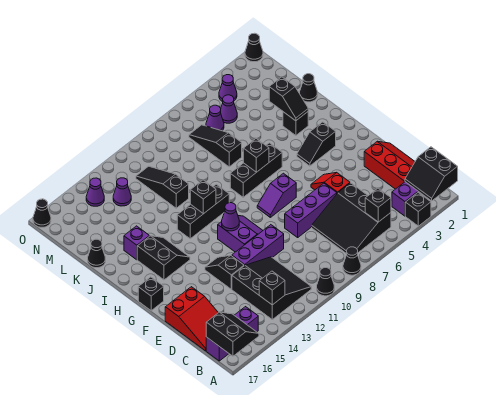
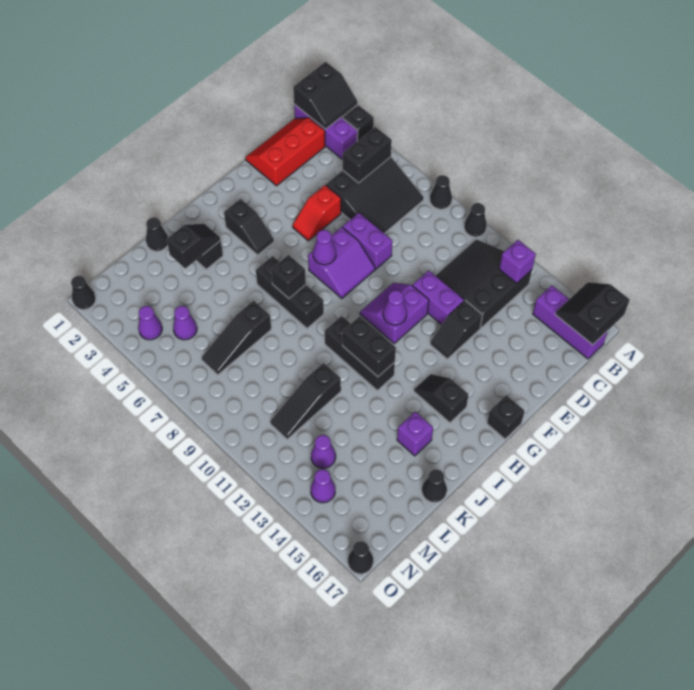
black brick B5 level 2 -> black brick B5:C5 level 2
black brick B13 level 2 -> purple brick B13 level 2
red slope C16:E17 level 1 top E -> none
purple brick E6:E8 level 1 -> purple brick E7:E8 level 1
purple brick E10:E12 level 1 -> purple brick E11:E12 level 1
purple slope G7:G8 level 1 top 7 -> purple slope F7:G8 level 1 top 7
black slope H14:I15 level 1 top 15 -> black slope H14:H15 level 1 top 15
black brick I11 level 2 -> black brick I11:I12 level 2
purple cone M6 level 1 -> purple cone G7 level 2

